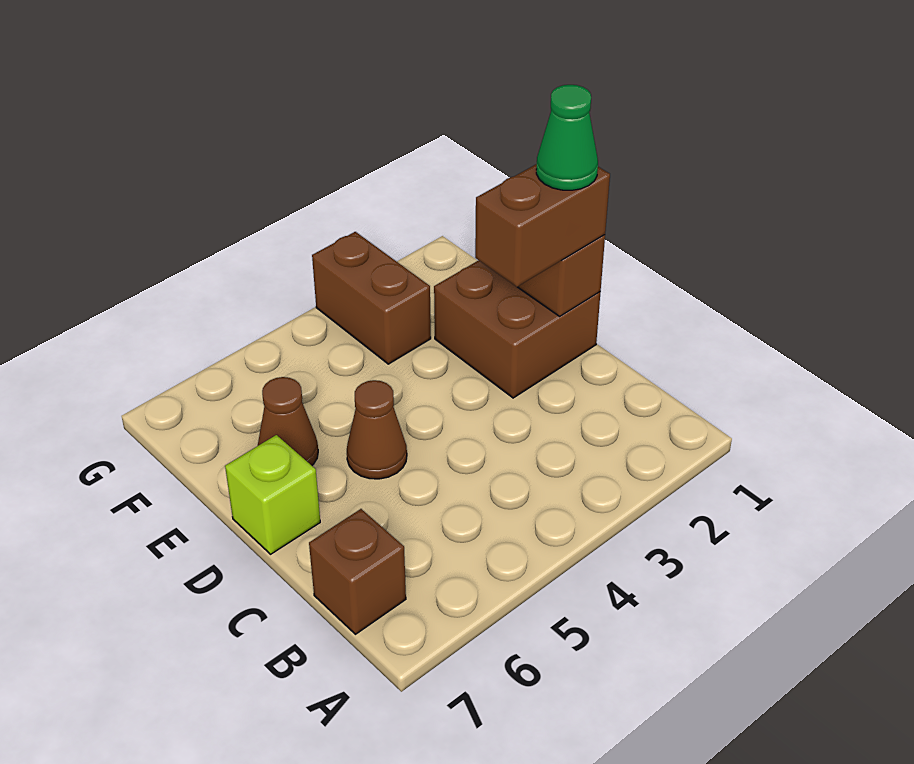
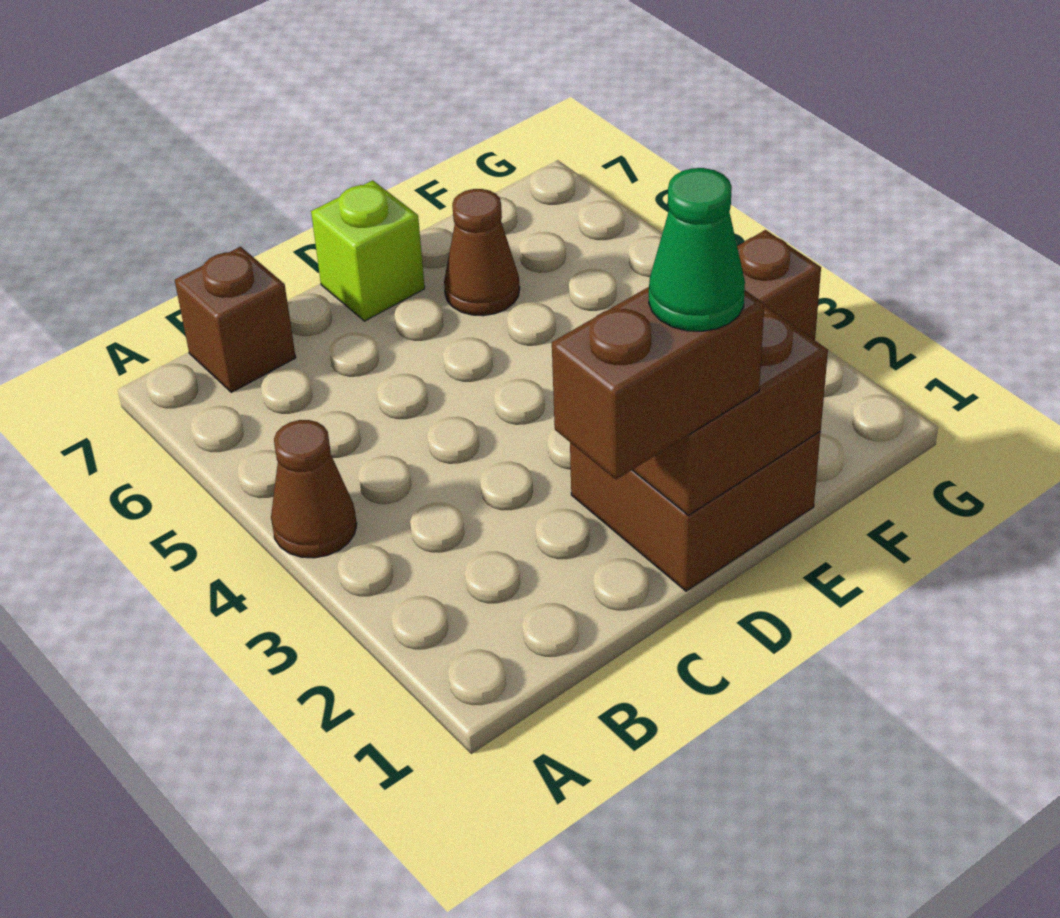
brown brick D1:D2 level 3 -> brown brick C1:D1 level 3
brown cone D5 level 1 -> brown cone A4 level 1

